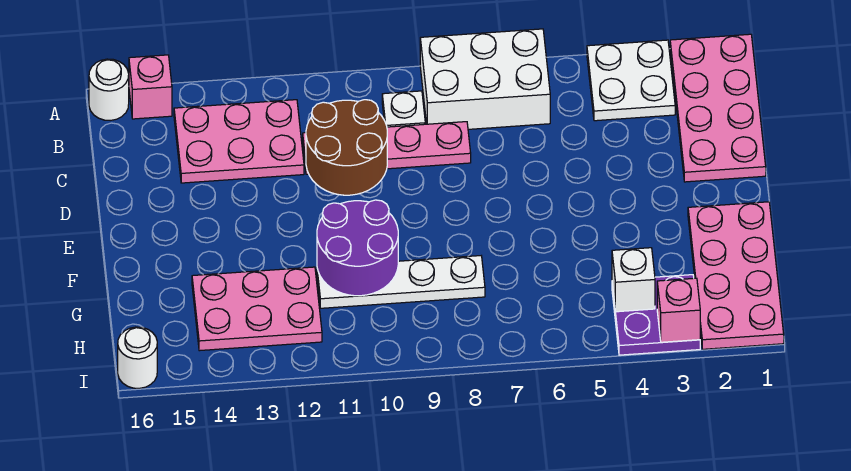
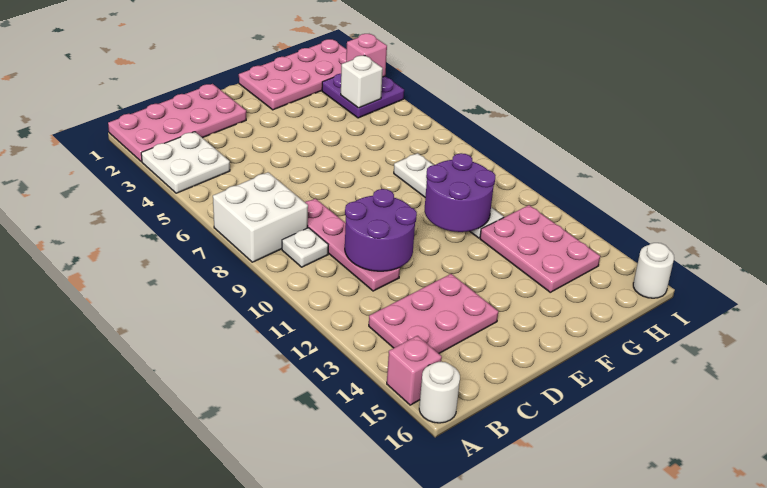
white brick A6:B8 level 1 -> white brick A7:B8 level 1
pink plate B12:C14 level 1 -> pink plate B13:D14 level 1
brown round brick C10:D11 level 2 -> purple round brick C10:D11 level 2

